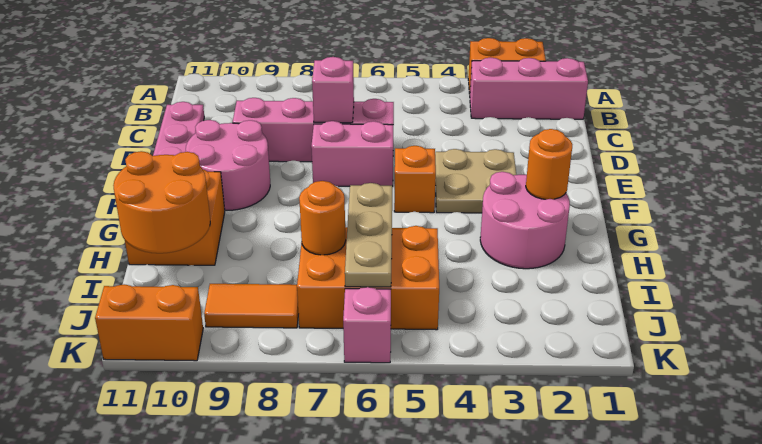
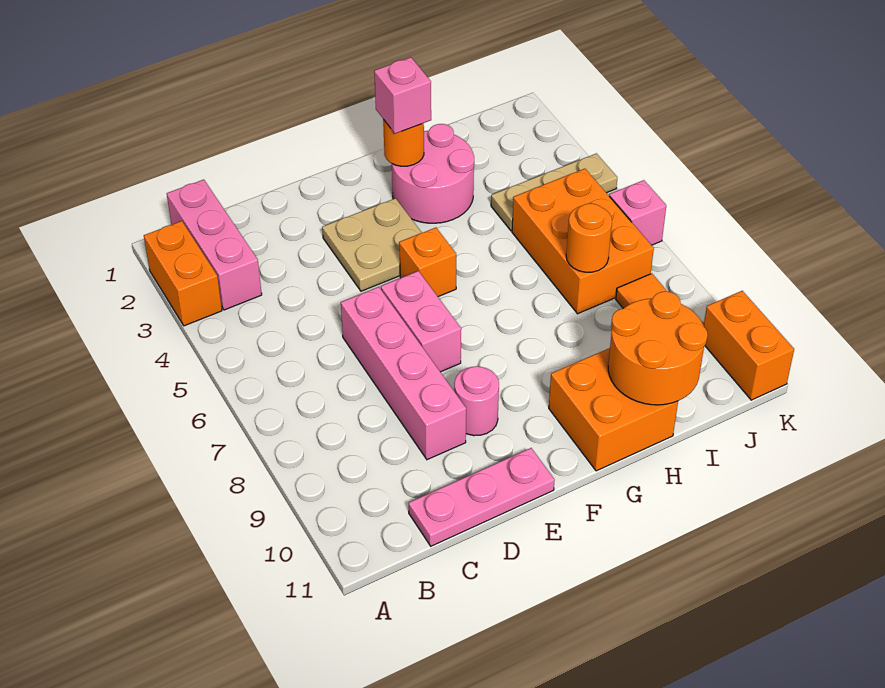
pink brick D7 level 2 -> pink brick G2 level 3
pink round brick E9:F10 level 1 -> pink round brick E9 level 1
tan plate H6:J6 level 2 -> tan plate I4:K4 level 1

